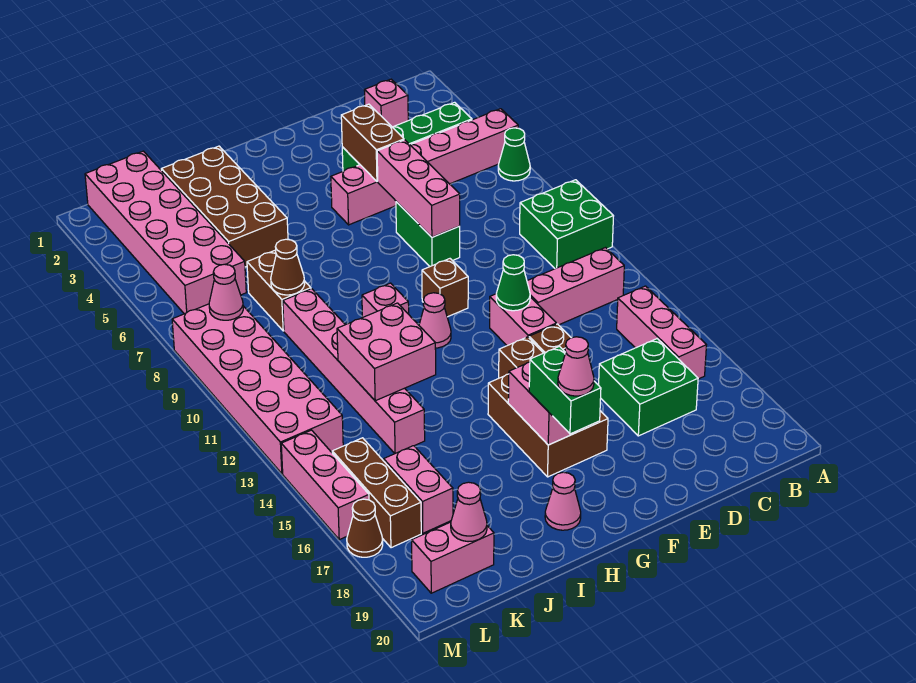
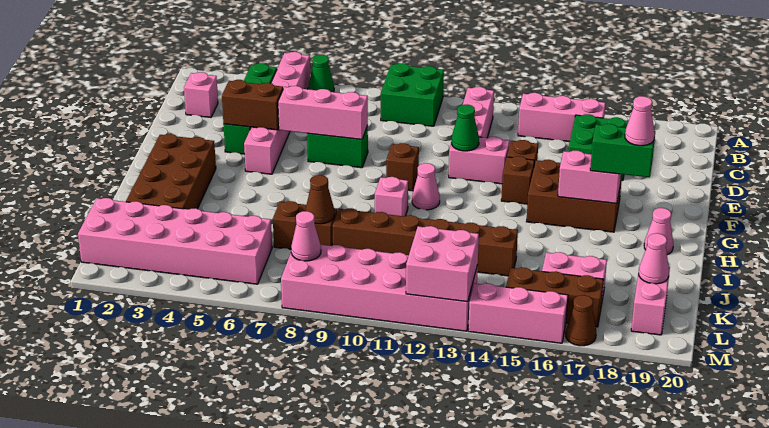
brown brick I2:J5 level 1 -> brown brick G2:J3 level 1
pink brick I12:J13 level 2 -> pink brick L12:M13 level 2
pink brick J9:J14 level 1 -> brown brick J9:J14 level 1

